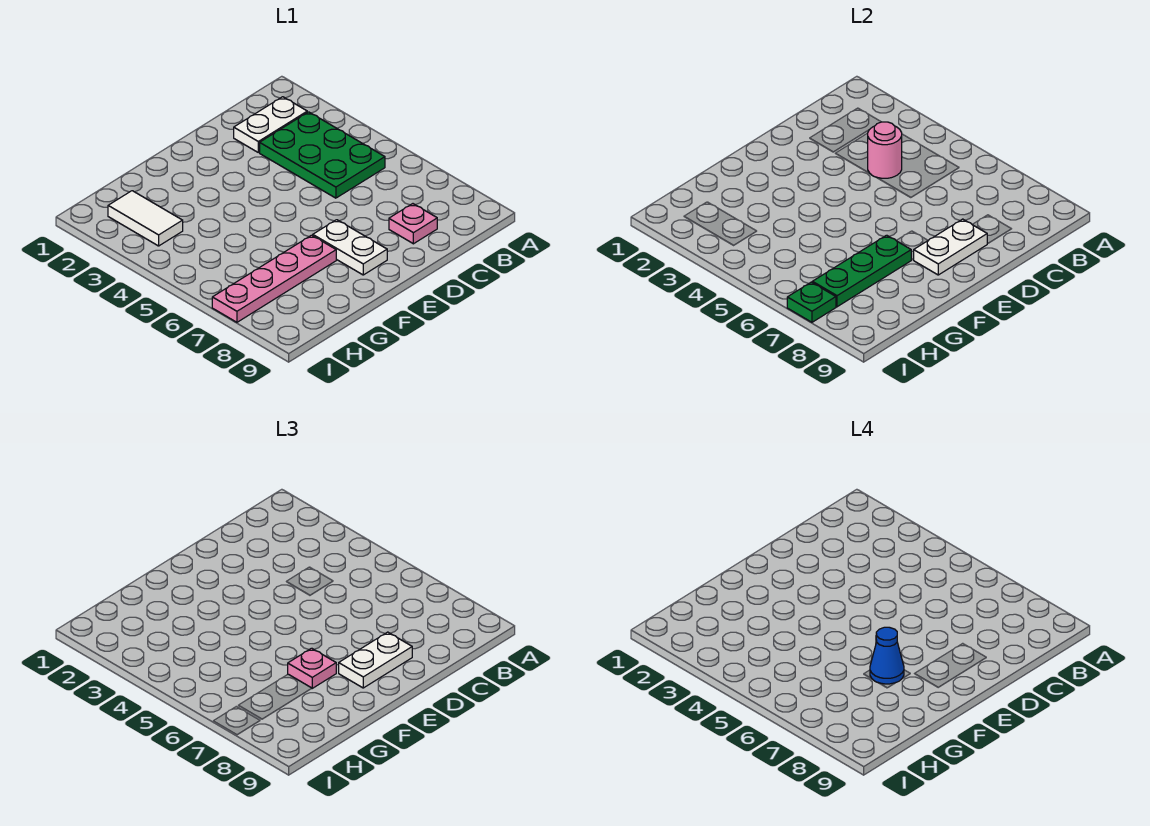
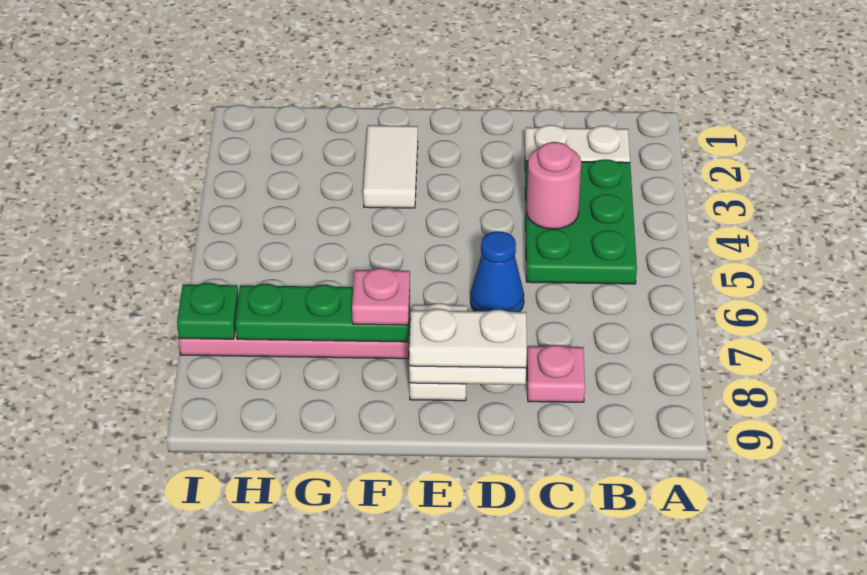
blue cone F7 level 4 -> blue cone D6 level 1
white tile H2:H3 level 1 -> white tile F2:F3 level 1

